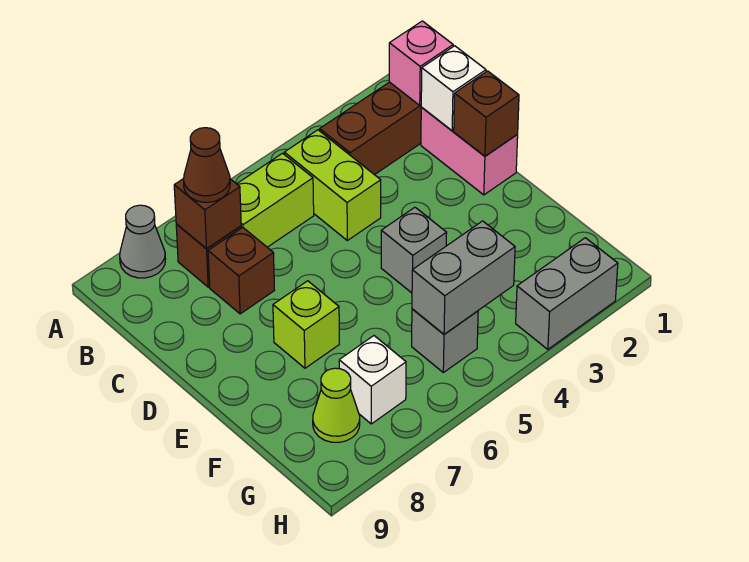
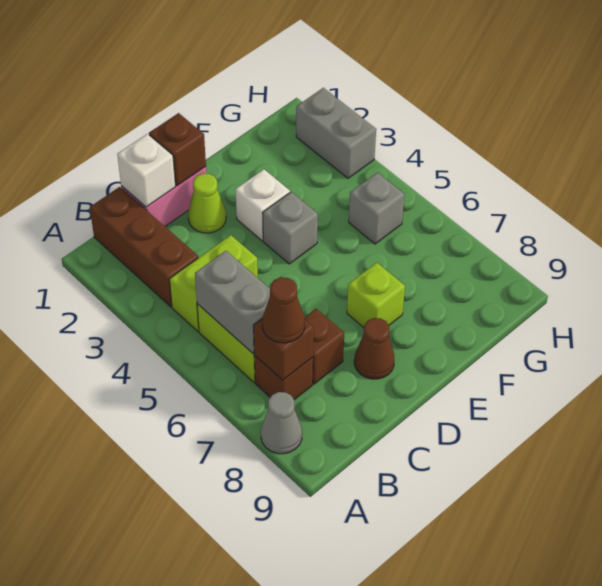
pink brick B1 level 2 -> none
none -> brown cone D8 level 1
grey brick G4:G5 level 2 -> grey brick B5:B6 level 2
white brick G7 level 1 -> white brick E3 level 1
lime cone G8 level 1 -> lime cone D2 level 1

